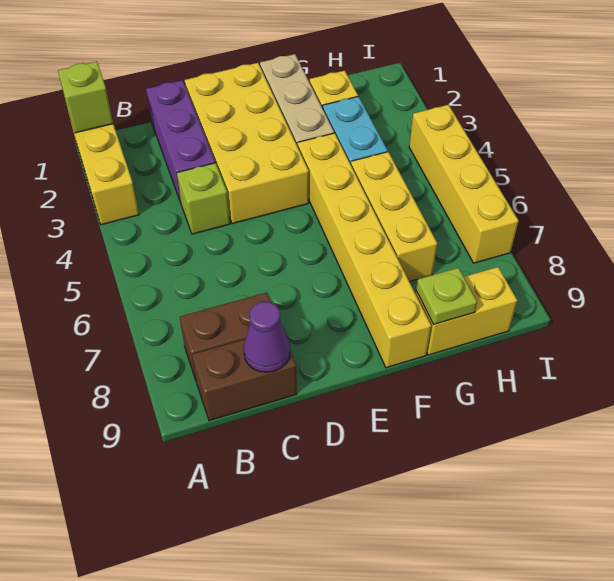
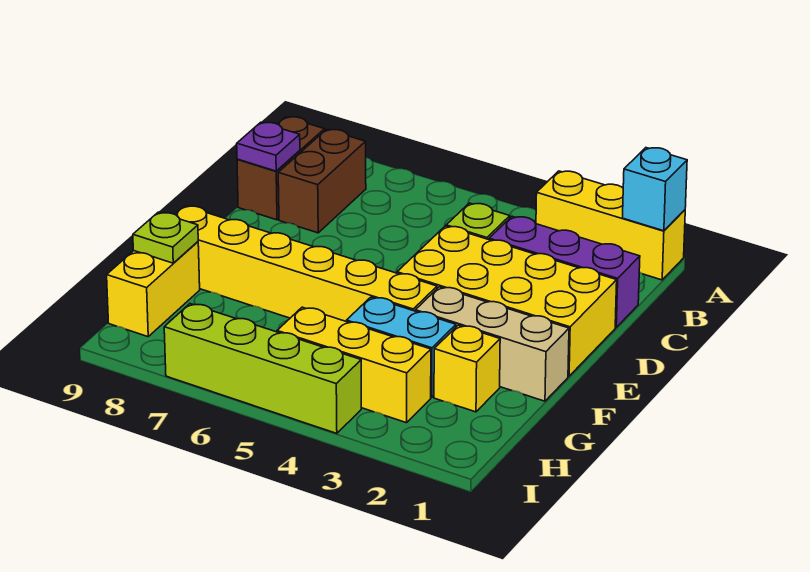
lime brick A1 level 2 -> cyan brick A1 level 2
purple cone C9 level 2 -> purple plate C9 level 2
yellow brick G5:G7 level 1 -> yellow brick H3:H5 level 1
yellow brick I4:I7 level 1 -> lime brick I4:I7 level 1

